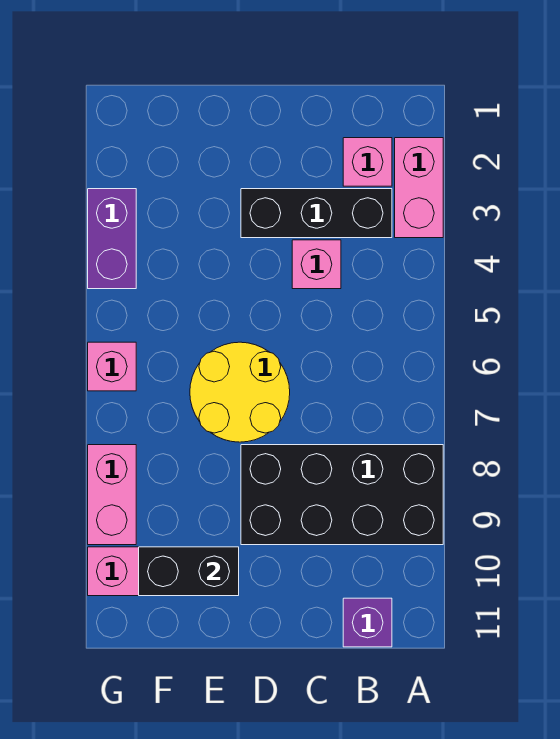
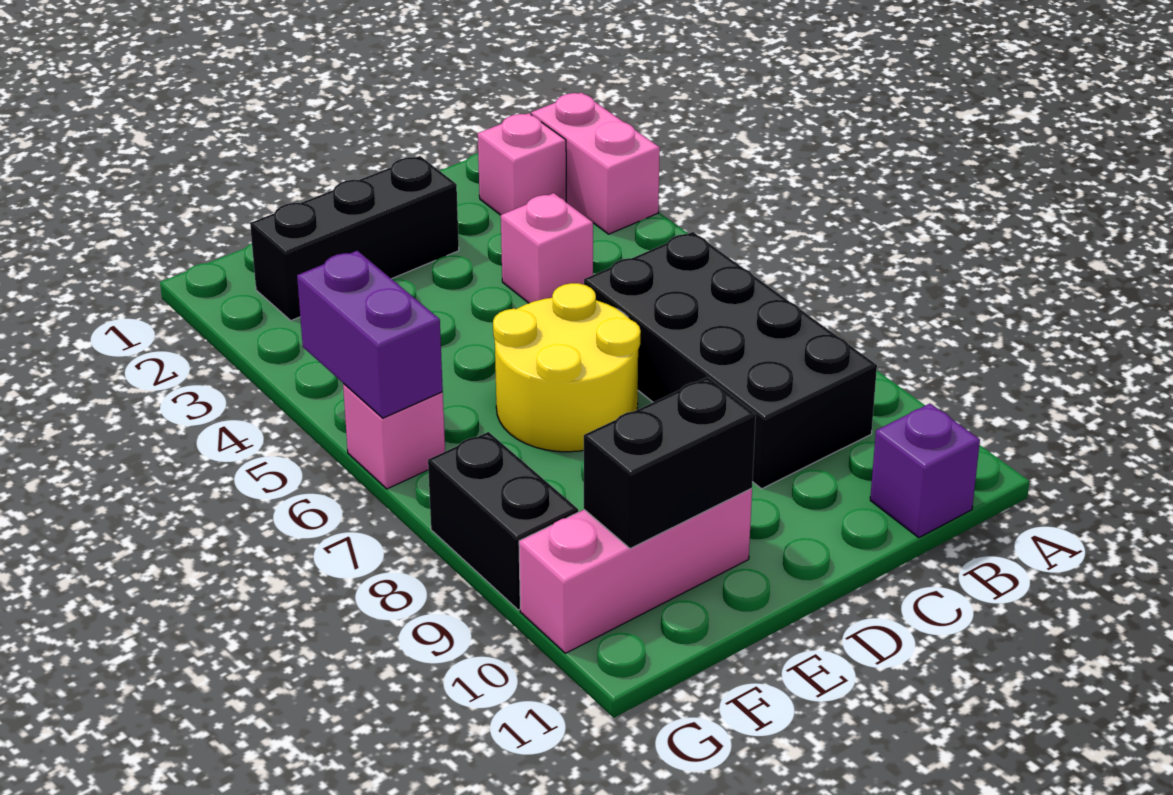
black brick A8:D9 level 1 -> black brick B6:C9 level 1
black brick B3:D3 level 1 -> black brick D2:F2 level 1
purple brick G3:G4 level 1 -> purple brick G5:G6 level 2
pink brick G8:G9 level 1 -> black brick G8:G9 level 1

